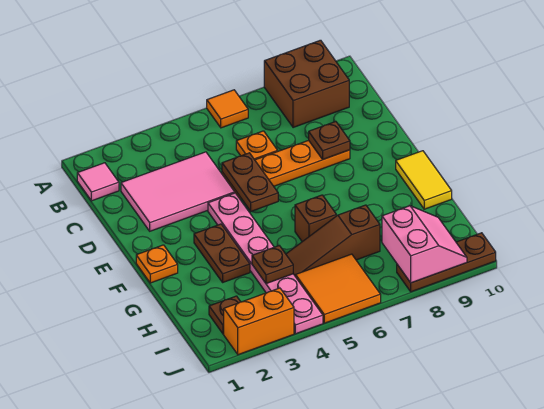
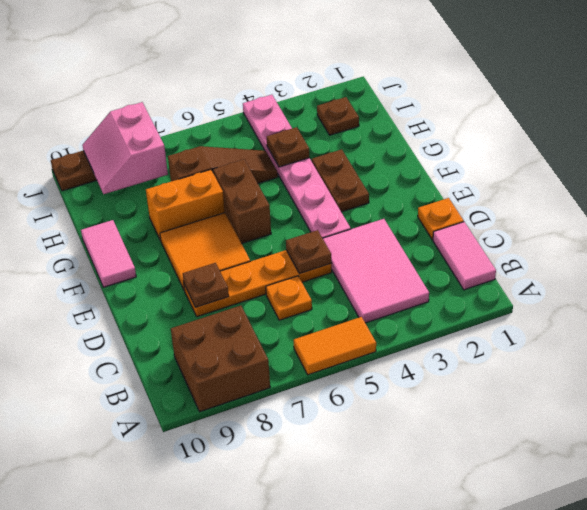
orange tile A6 level 1 -> orange tile A5:A6 level 1
pink tile B1 level 1 -> pink tile B1:C1 level 1
pink tile C2:D4 level 1 -> pink tile B3:D4 level 1
brown plate D5:E5 level 2 -> brown plate D5 level 2
orange plate F1 level 1 -> orange plate D1 level 1
yellow tile F10:G10 level 1 -> pink tile F10:G10 level 1
brown brick G6 level 1 -> brown brick F6:G6 level 1
orange tile I5:J6 level 1 -> orange tile E7:F8 level 1
orange brick J2:J3 level 1 -> orange brick G7:G8 level 1

